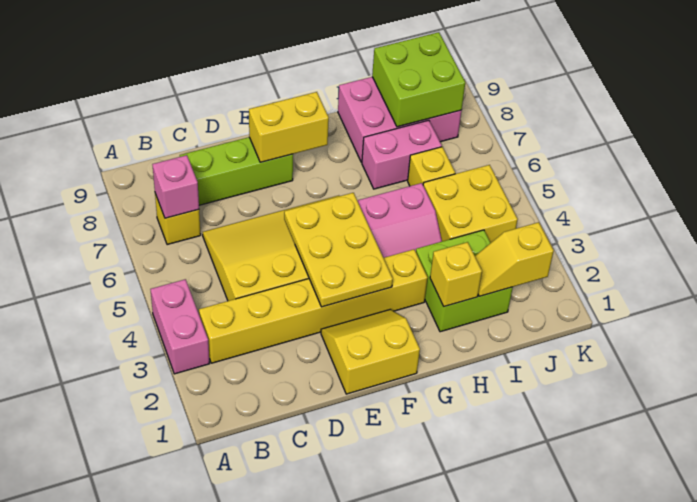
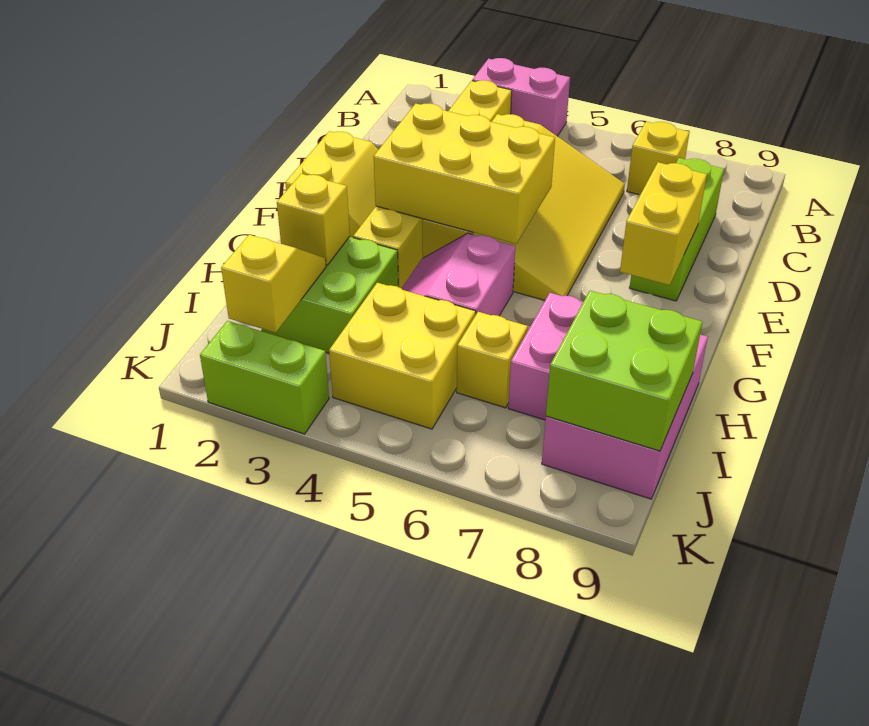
pink brick B7 level 2 -> none
yellow plate E3:F5 level 2 -> yellow brick E3:F5 level 2
none -> lime brick K2:K3 level 1

